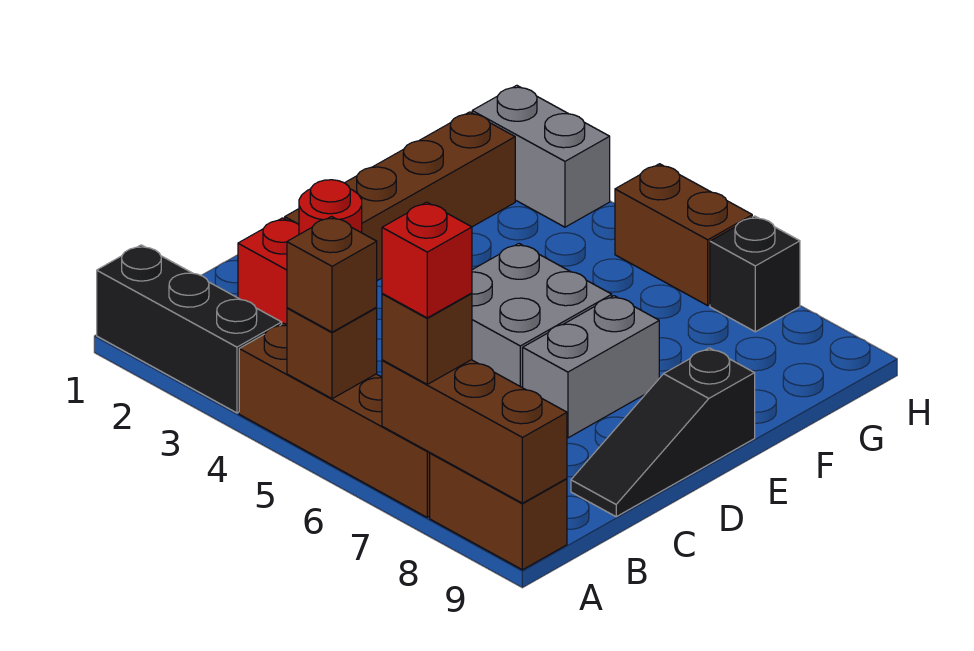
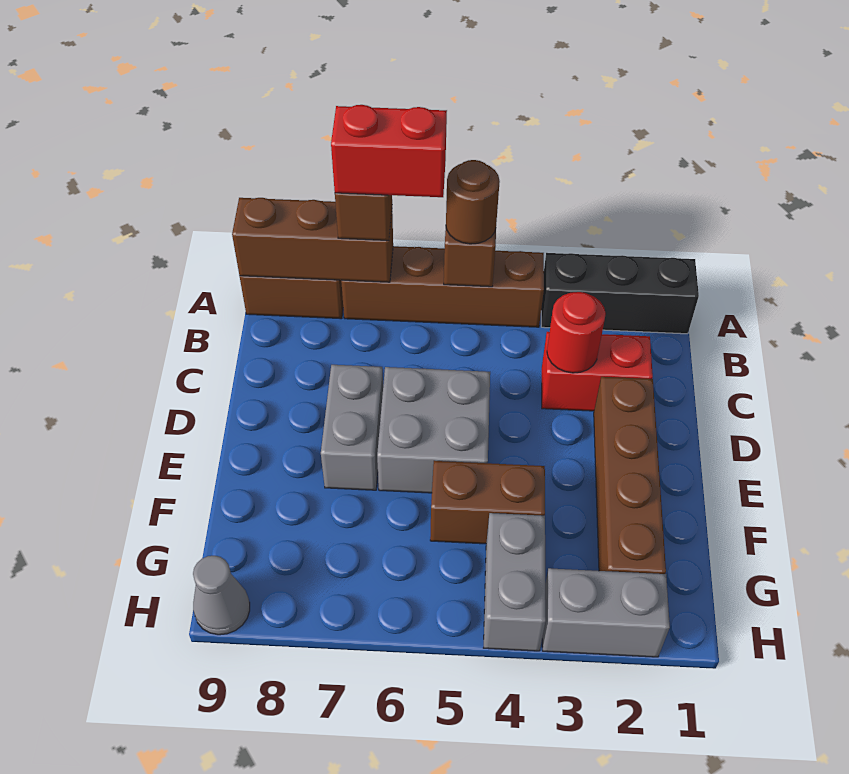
brown brick A5 level 3 -> brown round brick A5 level 3
red brick A7 level 4 -> red brick A6:A7 level 4
black slope C9:E9 level 1 top E -> none
none -> grey brick G4:H4 level 1
brown brick H5:H6 level 1 -> brown brick F4:F5 level 1
black brick H7 level 1 -> none
none -> grey cone H9 level 1

